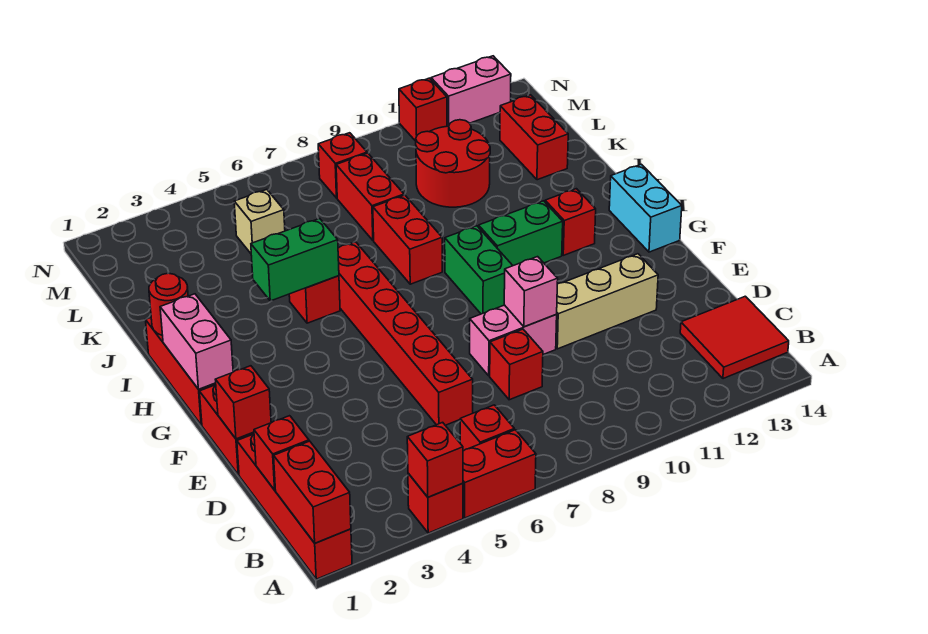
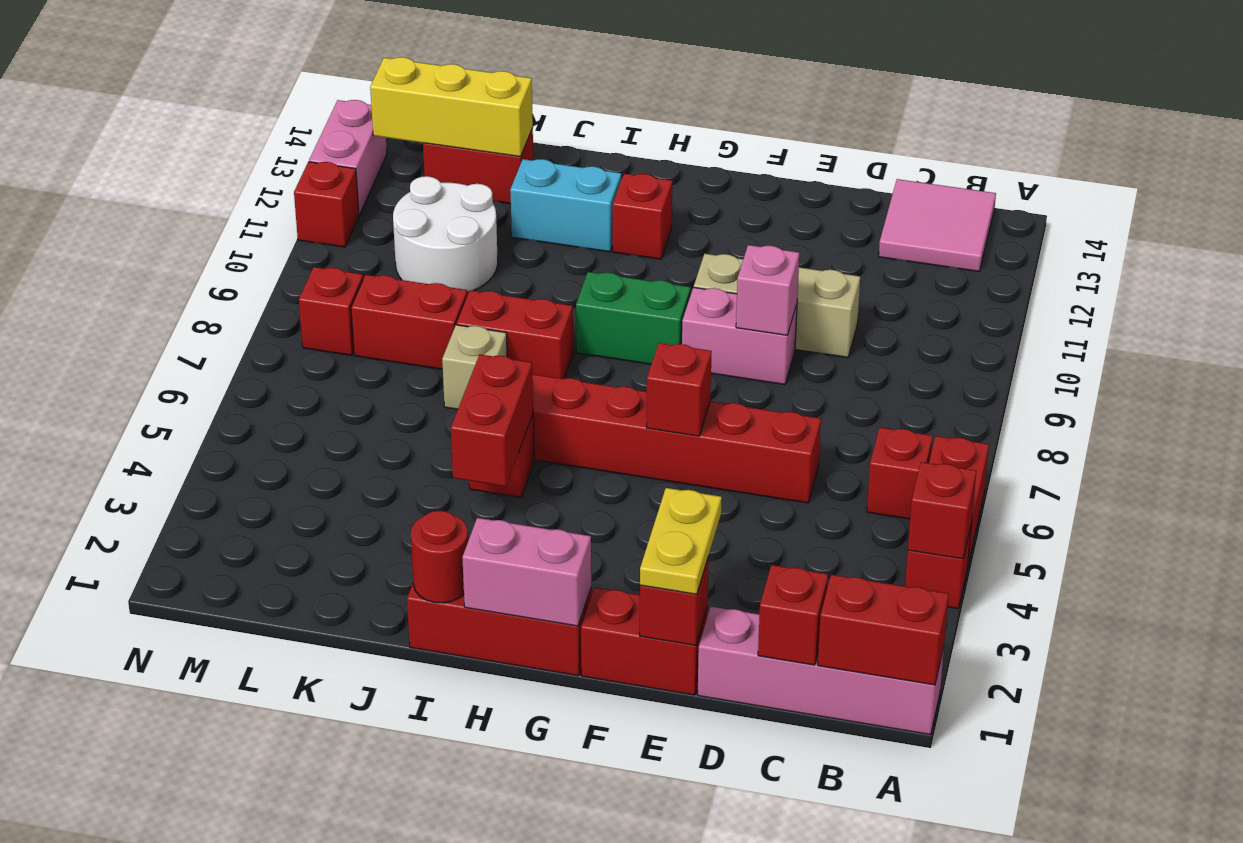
red brick A1:D1 level 1 -> pink brick A1:D1 level 1
red tile B13:C14 level 1 -> pink tile B13:C14 level 1
red brick D8 level 1 -> red brick F6 level 2
none -> yellow plate E1:E2 level 3
pink brick E8:E9 level 1 -> pink brick E9:F9 level 1
tan brick E10:E12 level 1 -> tan brick D10:F10 level 1
cyan brick G14:H14 level 1 -> cyan brick I12:J12 level 1
green brick H10:H11 level 1 -> none
green brick I4:I5 level 2 -> red brick I4:I5 level 2
red round brick K10:L11 level 1 -> white round brick K10:L11 level 1
none -> yellow brick K13:M13 level 2
tan brick L5 level 1 -> tan brick J7 level 1

